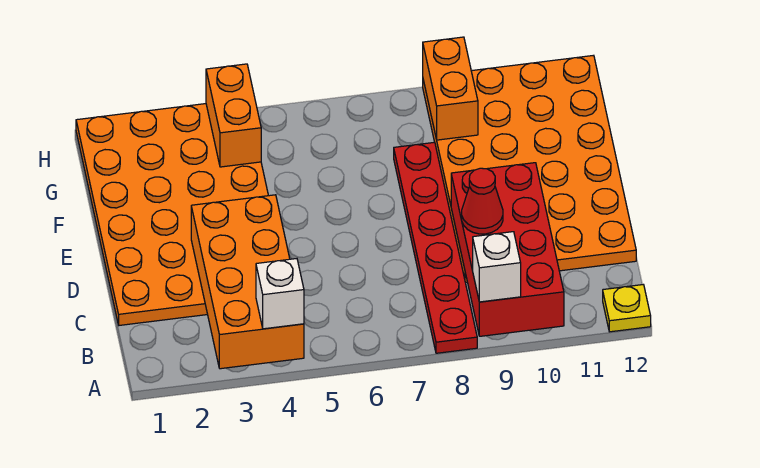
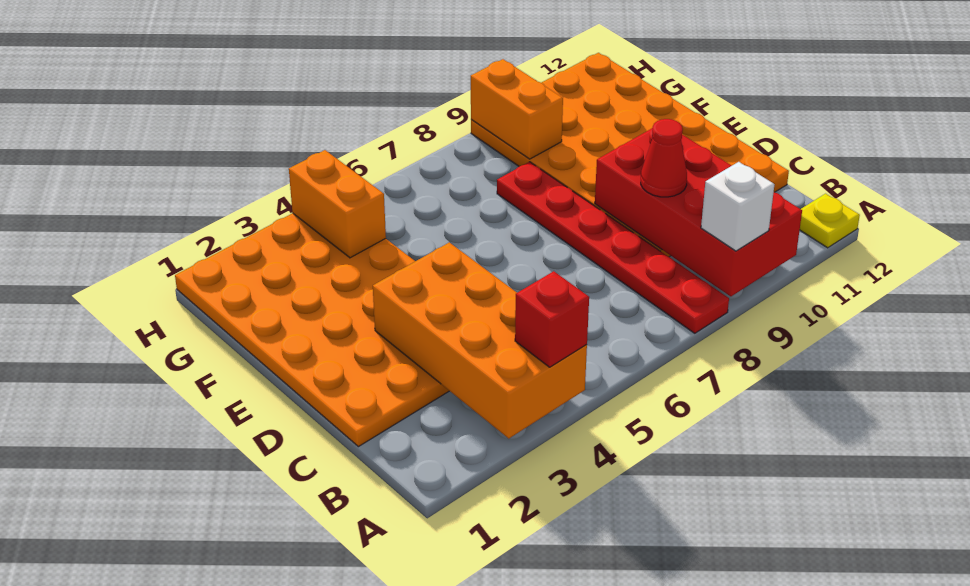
white brick A4 level 3 -> red brick A4 level 3

